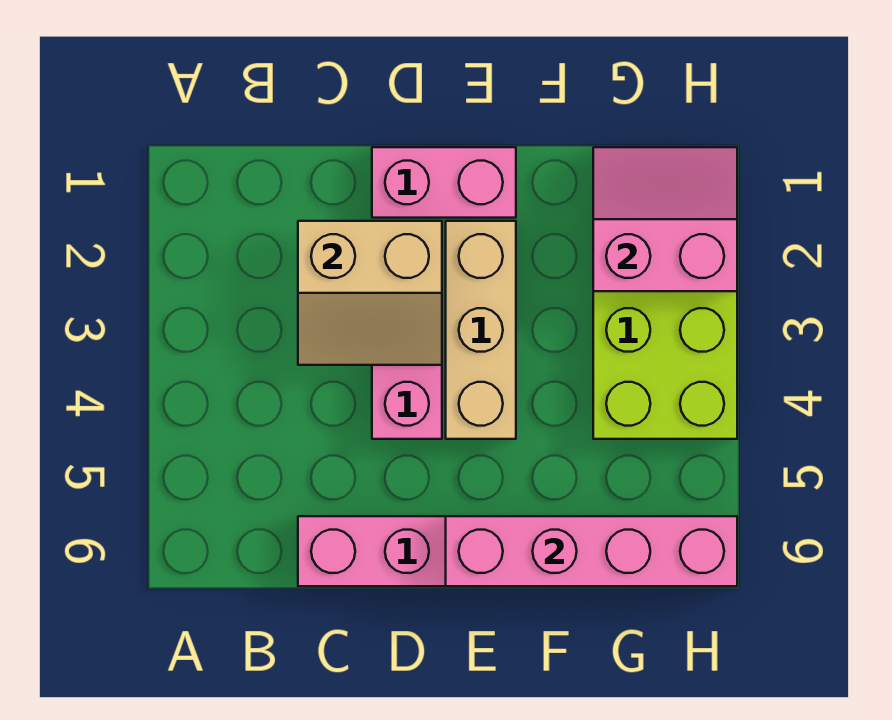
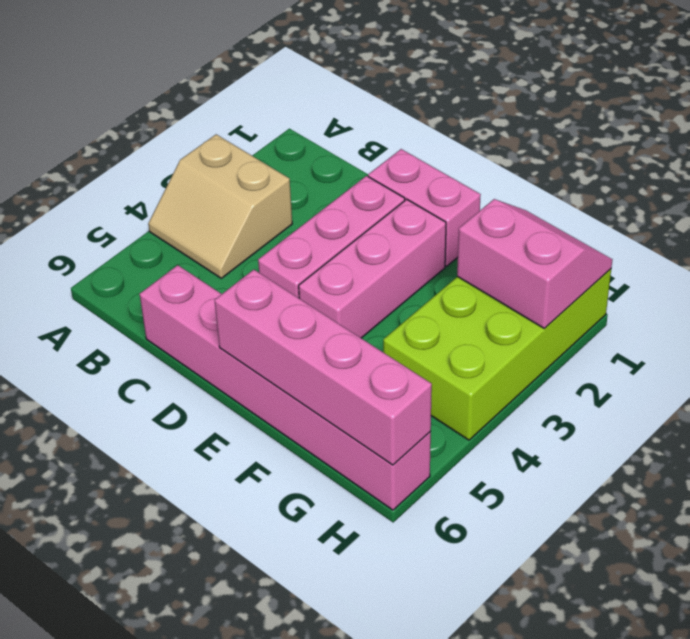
tan slope C2:D3 level 2 top 2 -> tan slope A3:B4 level 1 top 3
tan brick E2:E4 level 1 -> pink brick E2:E4 level 1

